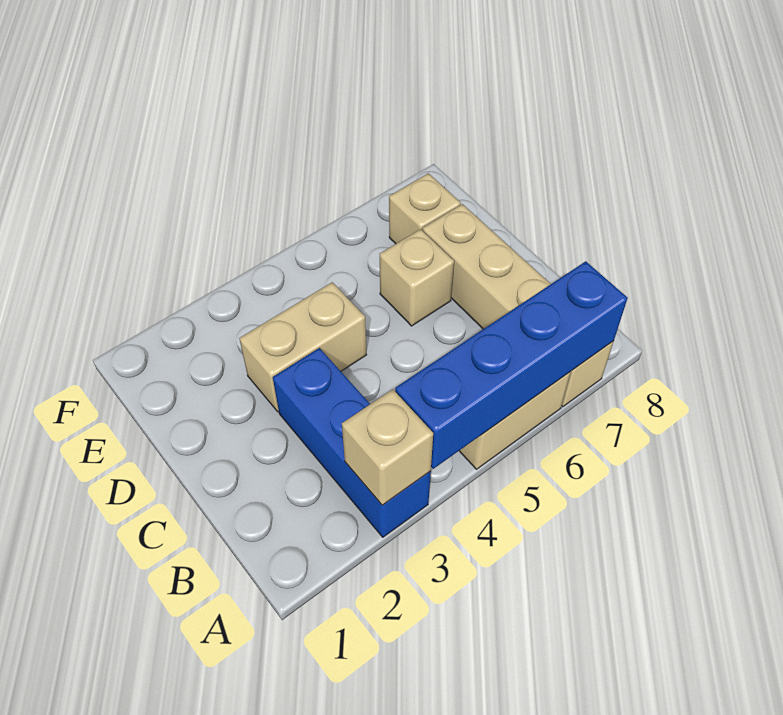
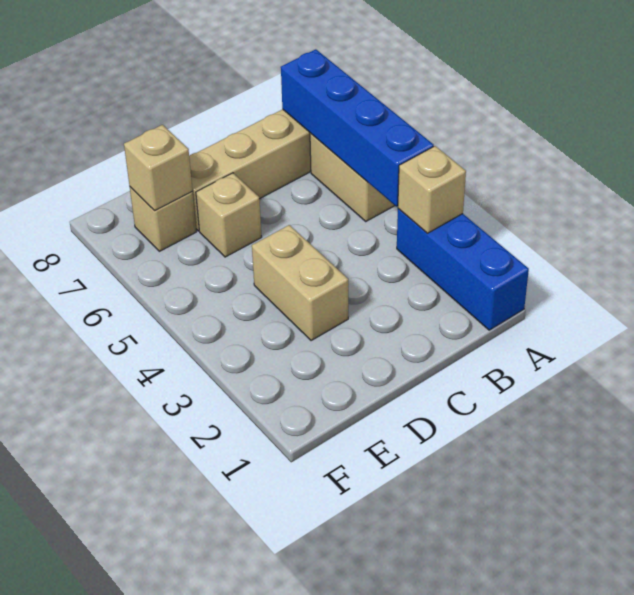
blue brick A3:C3 level 1 -> blue brick A1:A3 level 1
none -> tan brick E7 level 2

